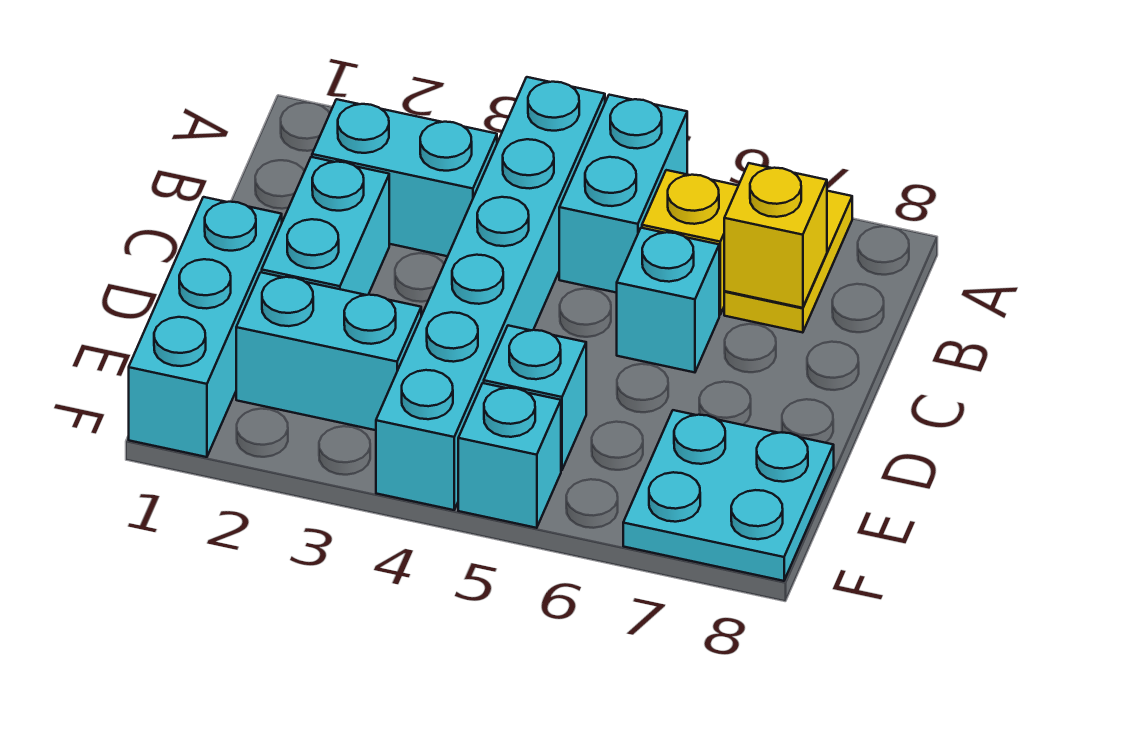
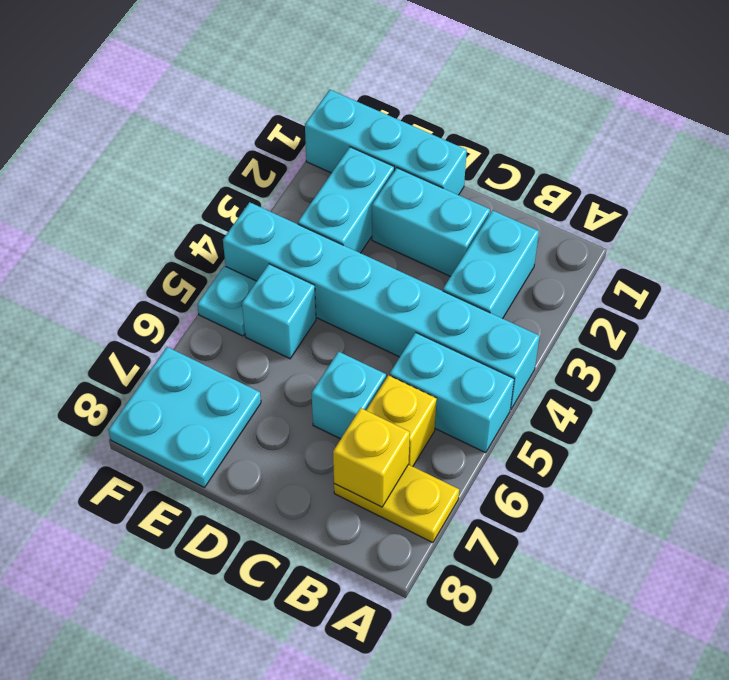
cyan brick F5 level 1 -> cyan plate F5 level 1

